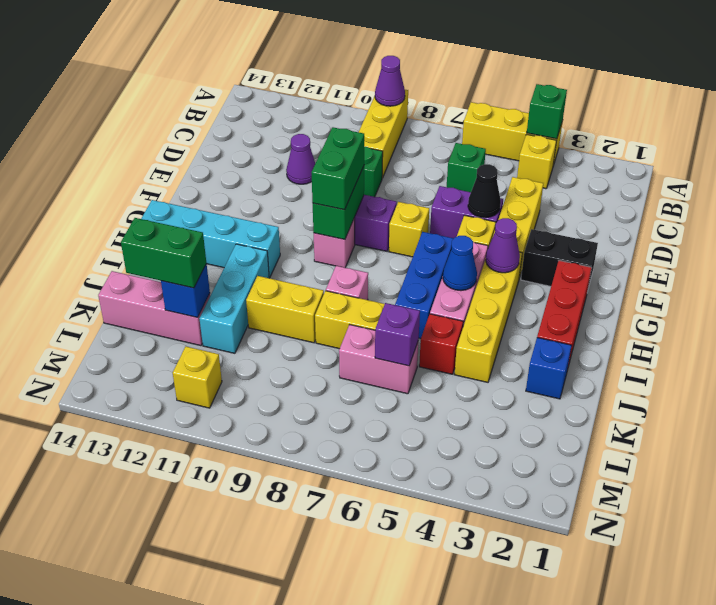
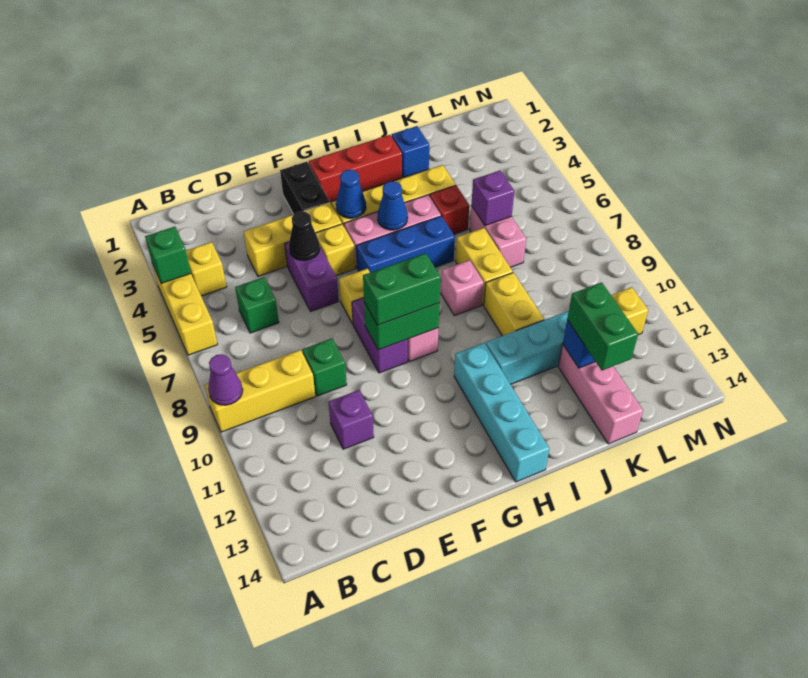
purple cone D11 level 1 -> purple brick D11 level 1
purple cone G4 level 2 -> blue cone G4 level 2

